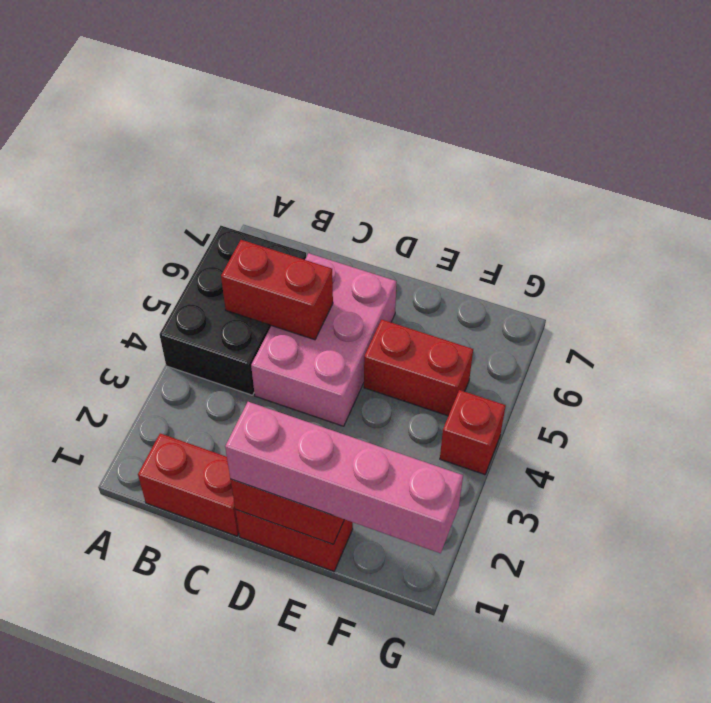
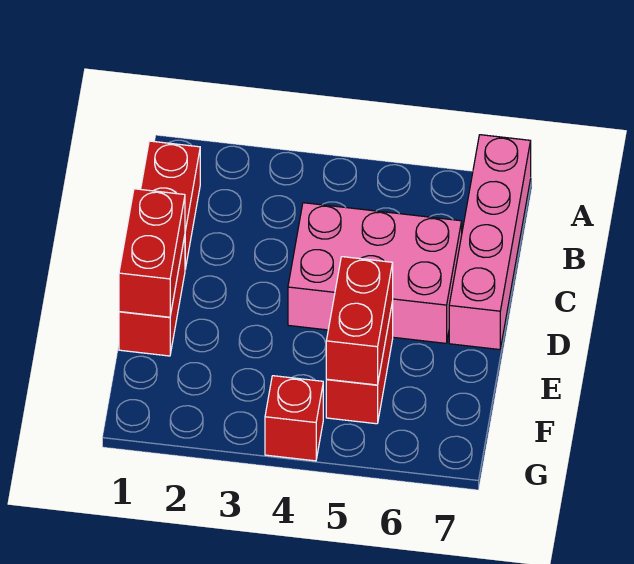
black brick A4:B6 level 1 -> none
red brick B5:C5 level 2 -> red brick E5:F5 level 2
pink brick D1:G1 level 3 -> pink brick A7:D7 level 1

